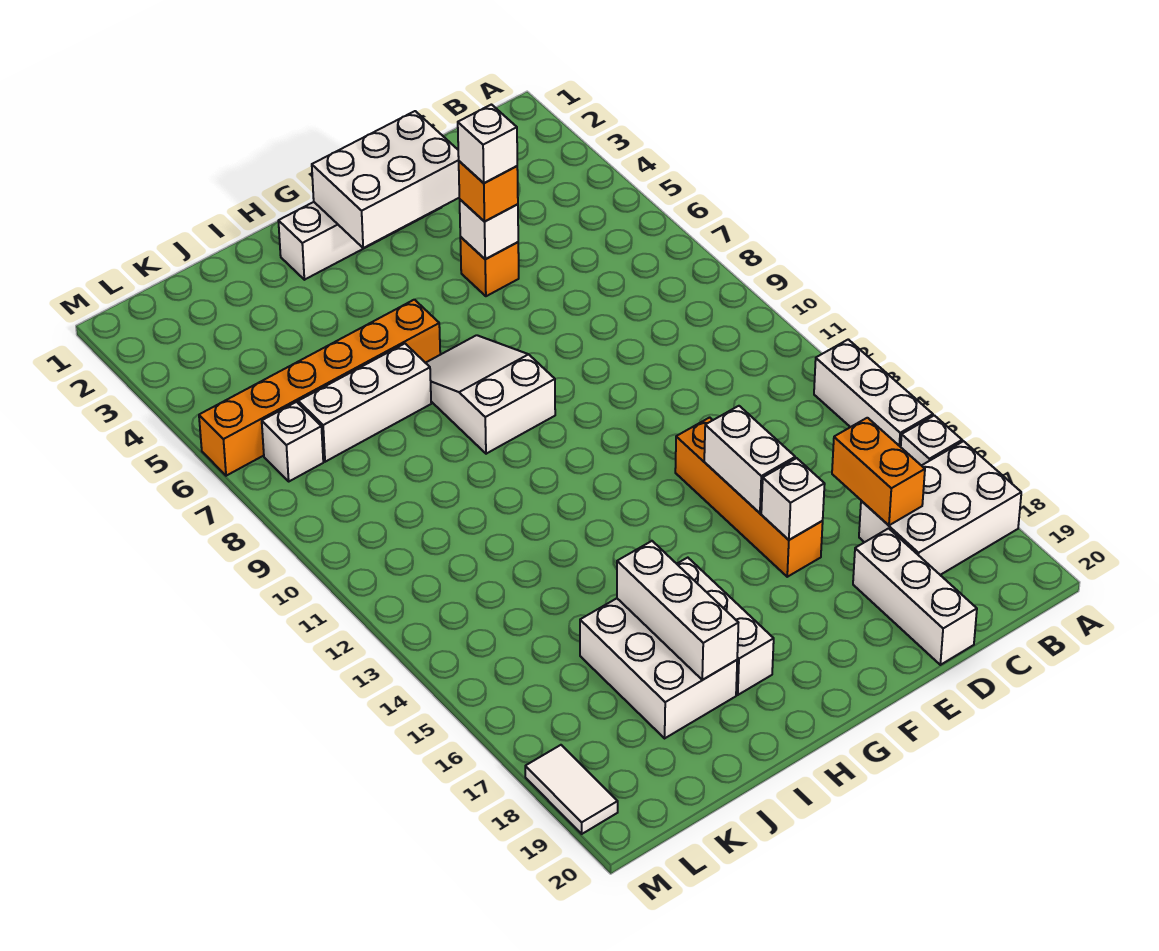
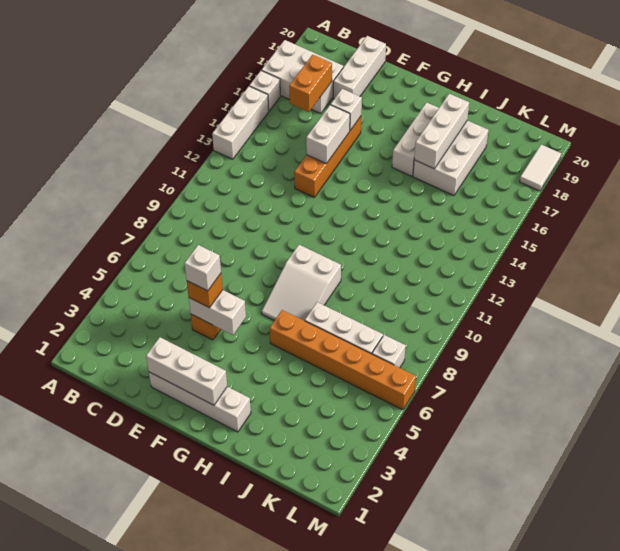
white brick E2:G3 level 2 -> white brick E2:G2 level 2
white brick E5 level 2 -> white brick E5:F5 level 2

